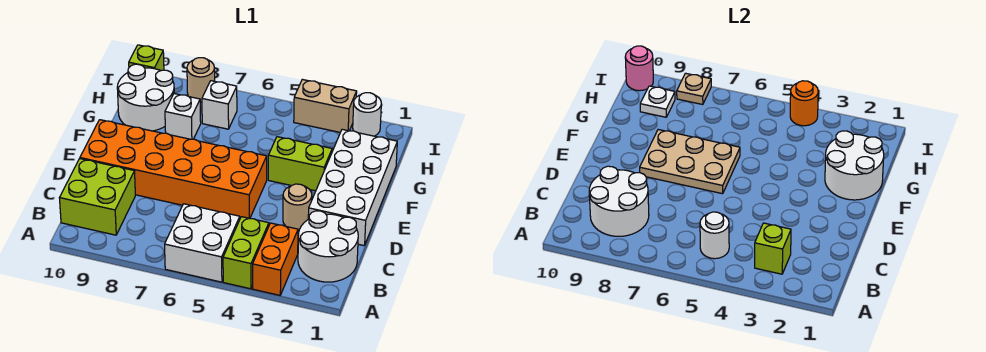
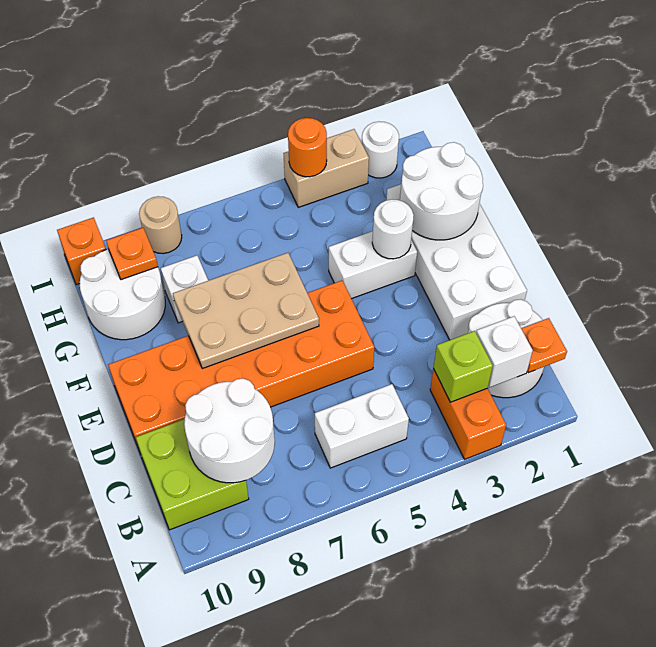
lime brick A4:B4 level 1 -> none
white brick A5:B6 level 1 -> white brick B5:B6 level 1
none -> orange plate B1 level 2
white round brick B5 level 2 -> white round brick F3 level 2
tan round brick D3 level 1 -> none
lime brick F3:F4 level 1 -> white brick F3:F4 level 1
white brick H7 level 1 -> white brick B2 level 2
white plate H9 level 2 -> orange plate H9 level 2
tan plate I8 level 2 -> none
lime brick I10 level 1 -> orange brick I10 level 1
pink round brick I10 level 2 -> none

